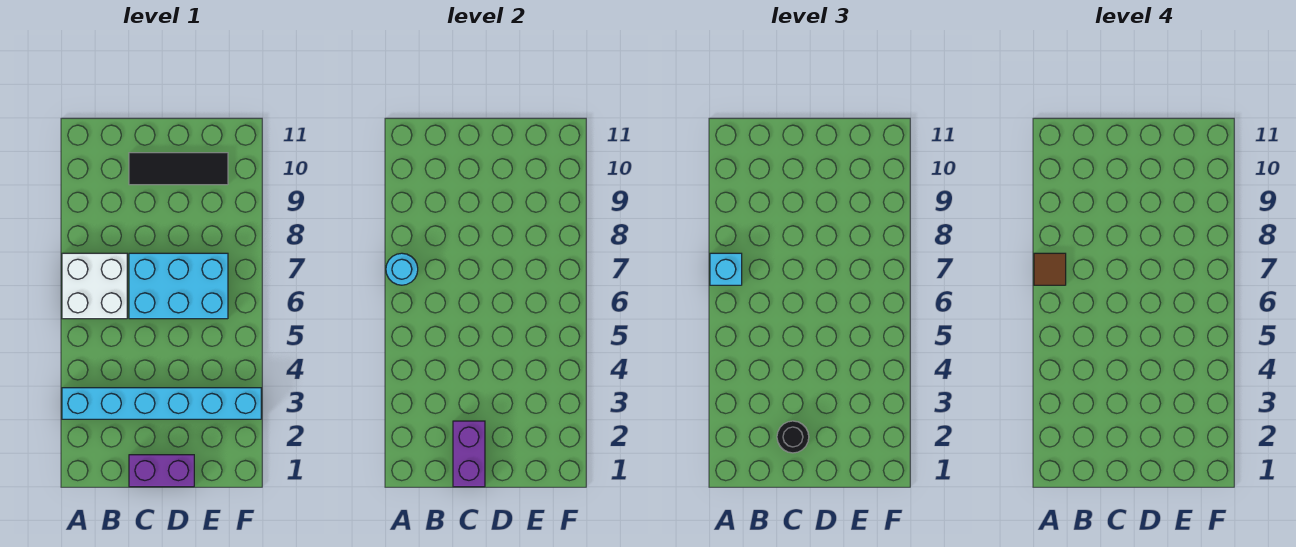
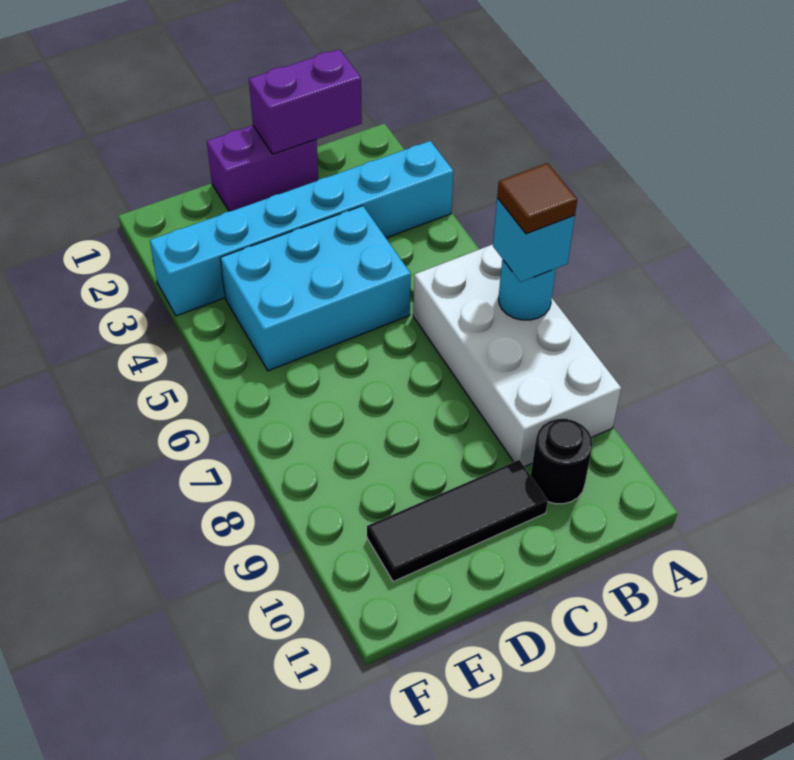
white brick A6:B7 level 1 -> white brick A6:B9 level 1
purple brick C1:C2 level 2 -> purple brick B1:C1 level 2
black round brick C2 level 3 -> black round brick B10 level 1
cyan brick C6:E7 level 1 -> cyan brick C4:E5 level 1

